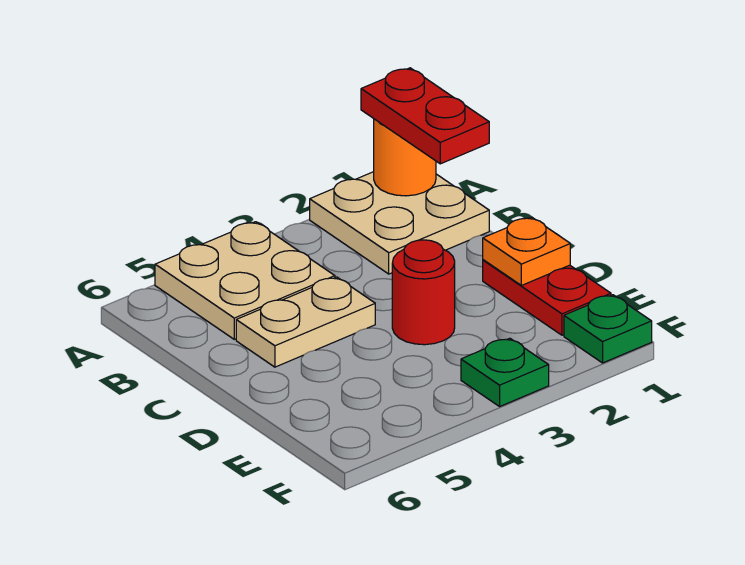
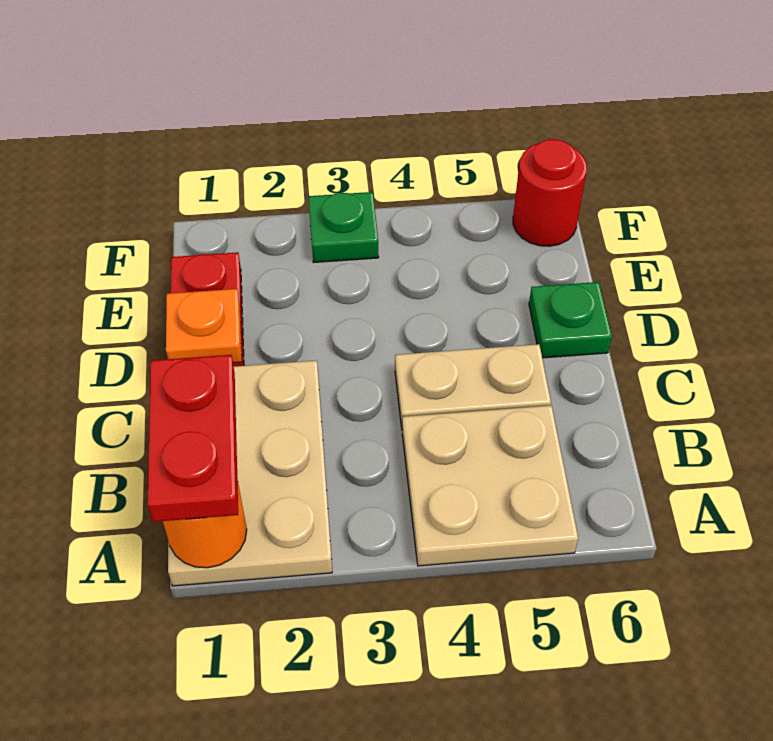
tan plate A1:B2 level 1 -> tan plate A1:C2 level 1
red round brick D3 level 1 -> red round brick F6 level 1
green plate F1 level 1 -> green plate D6 level 1

